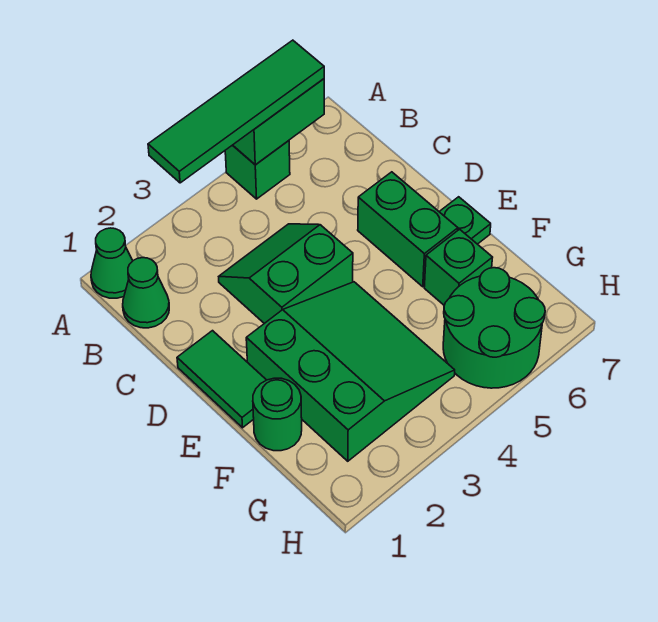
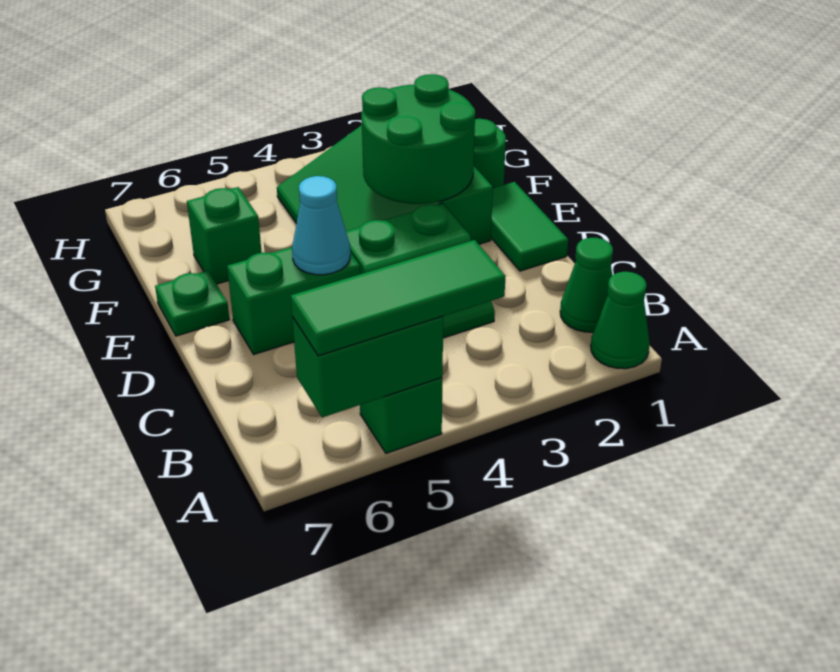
green tile A3:A6 level 3 -> green tile A4:A6 level 3
none -> cyan cone D5 level 2
green brick D6:E6 level 1 -> green brick D5:D6 level 1
green round brick G5:H6 level 1 -> green round brick E2:F3 level 2

